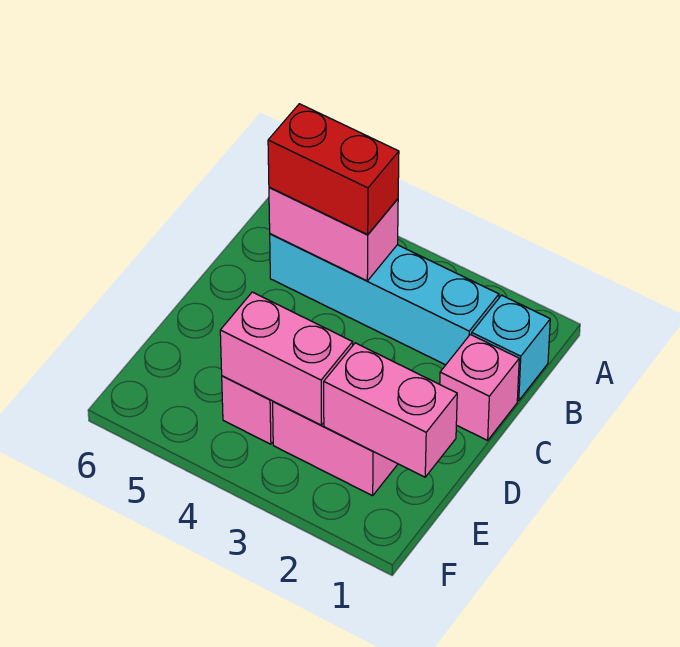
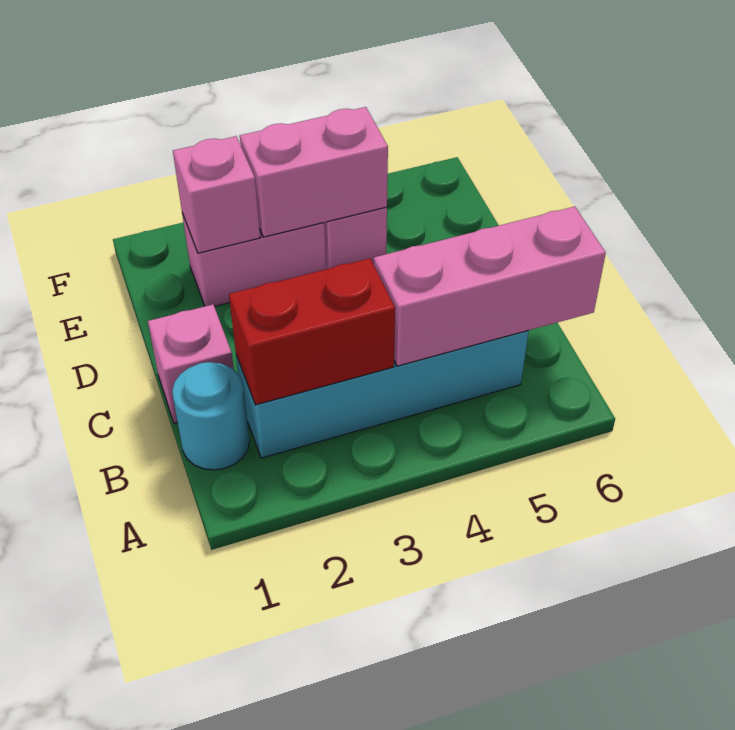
cyan brick B1 level 1 -> cyan round brick B1 level 1
pink brick B4:B5 level 2 -> pink brick B4:B6 level 2
red brick B4:B5 level 3 -> red brick B2:B3 level 2
pink brick E1:E2 level 2 -> pink brick E2 level 2

